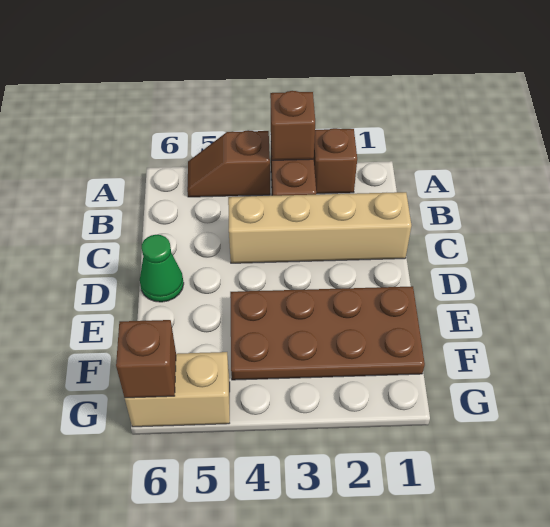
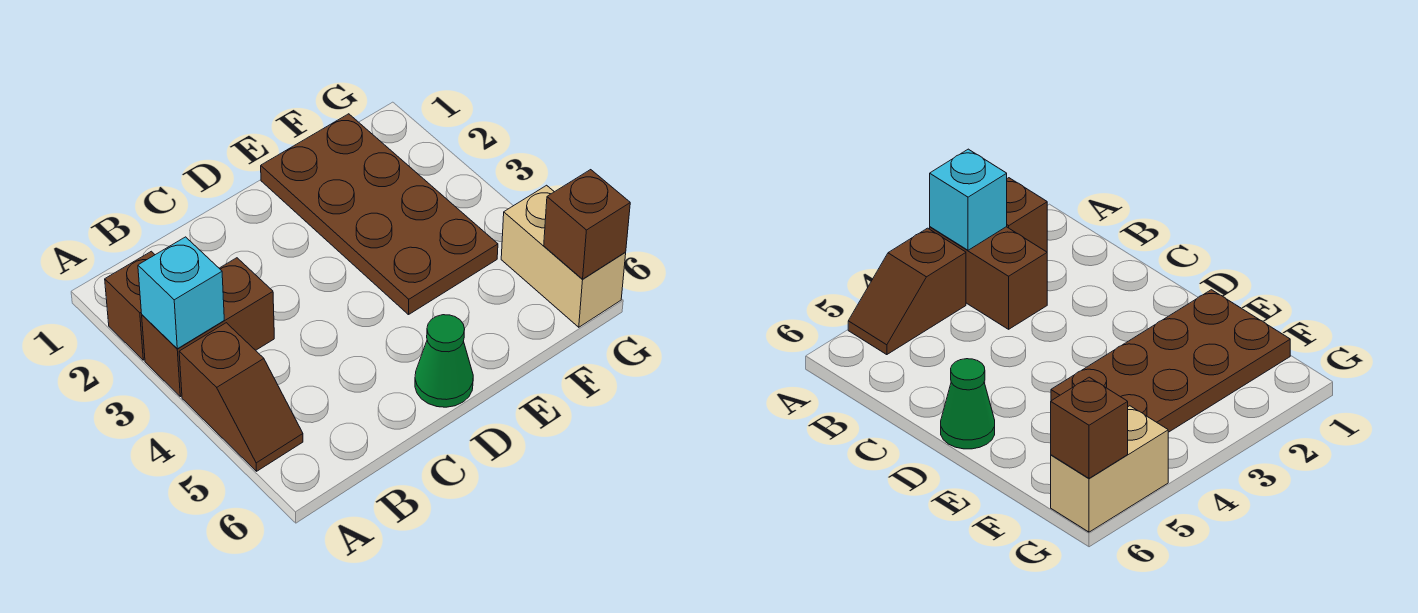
brown brick A3 level 2 -> cyan brick A3 level 2
tan brick C1:C4 level 1 -> none

